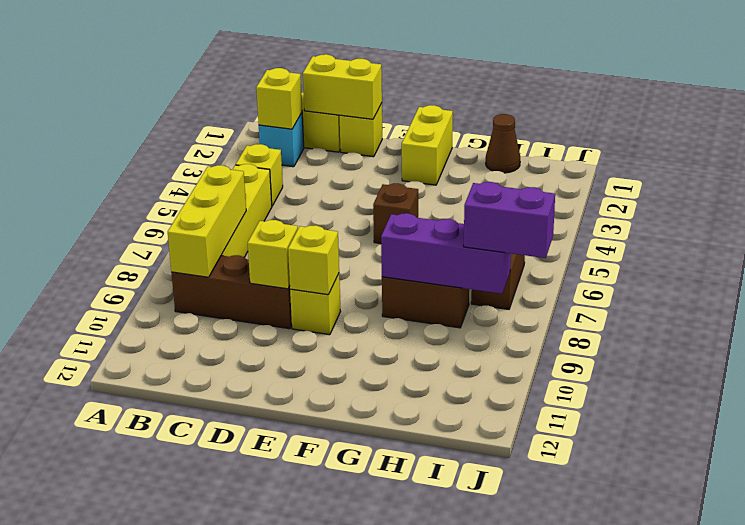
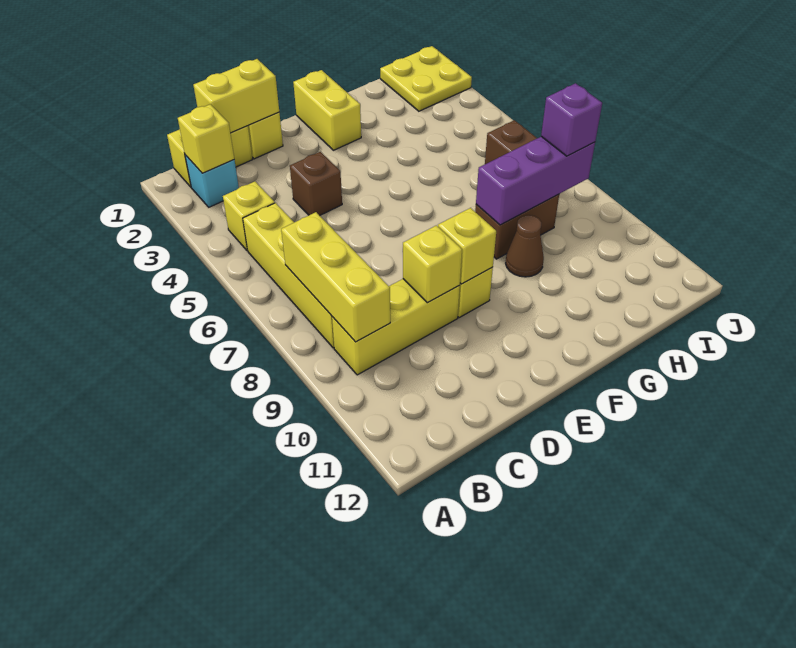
brown brick B9:D9 level 1 -> yellow brick B9:D9 level 1
brown brick F5 level 1 -> brown brick D4 level 1
brown cone H1 level 1 -> brown cone G9 level 1
none -> yellow plate I1:J2 level 1
purple brick I8:J8 level 3 -> purple brick I8 level 3

